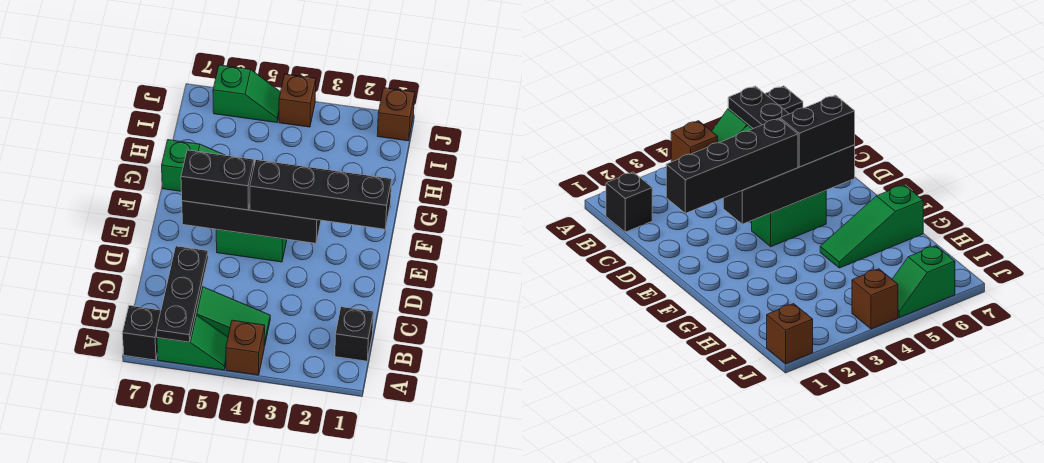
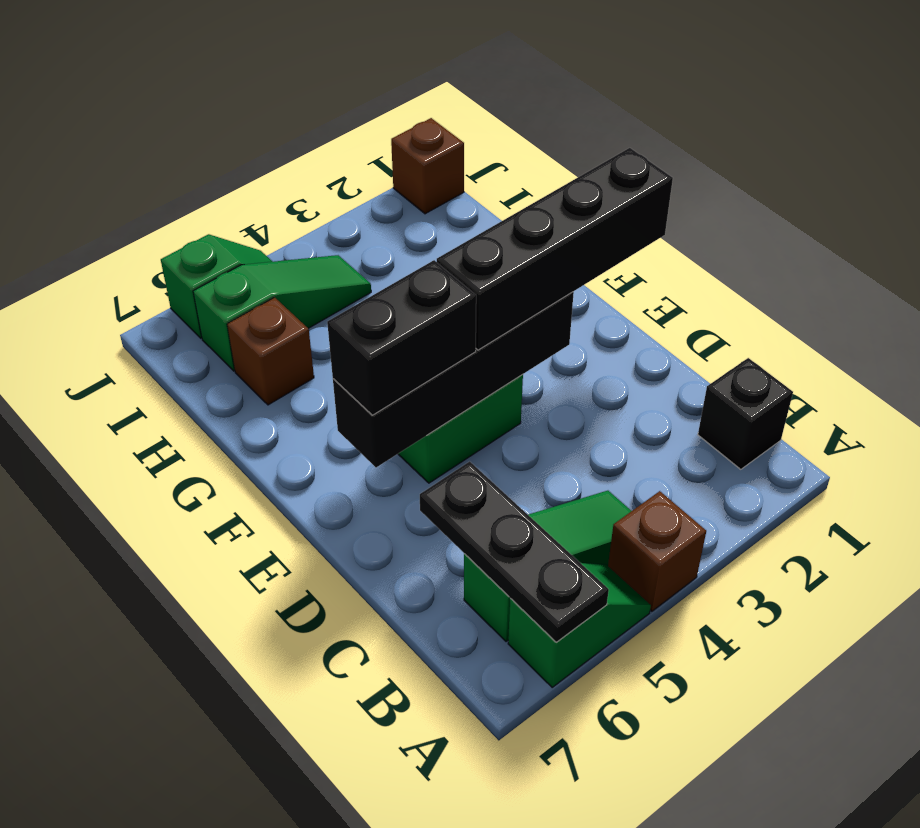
black brick A7 level 1 -> none
green slope G5:G7 level 1 top 7 -> green slope I4:I6 level 1 top 6
brown brick J4 level 1 -> brown brick H6 level 1

